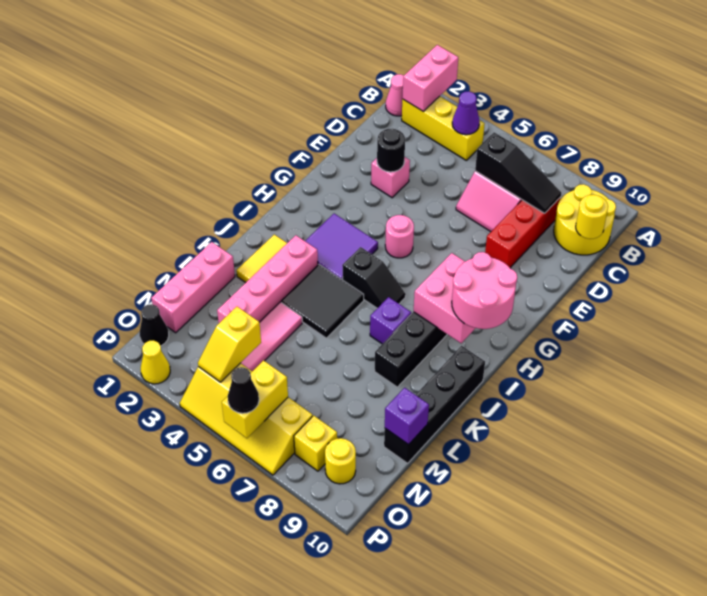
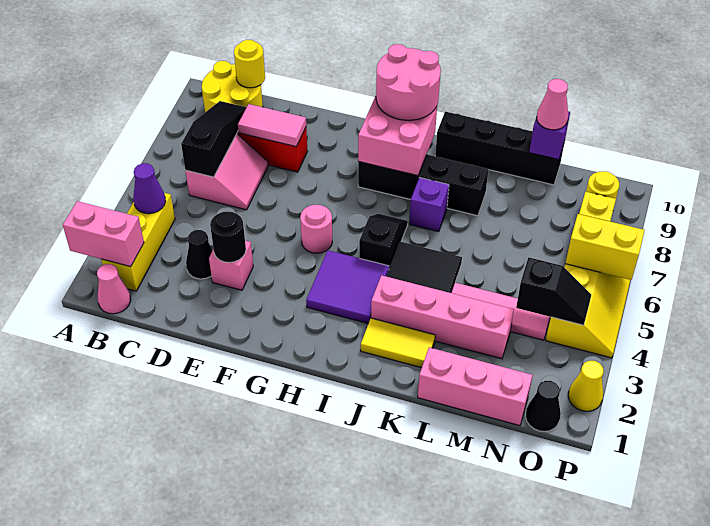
none -> pink tile D8:E8 level 2
none -> pink cone M10 level 3
yellow slope N4:O4 level 2 top N -> black slope N4:O4 level 2 top N
black cone P6 level 3 -> black cone D3 level 1

